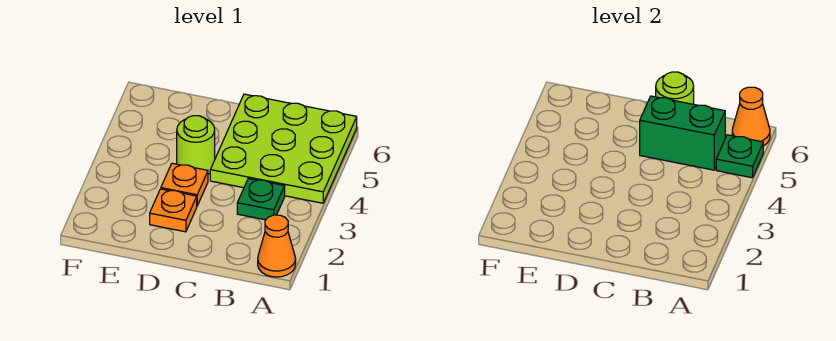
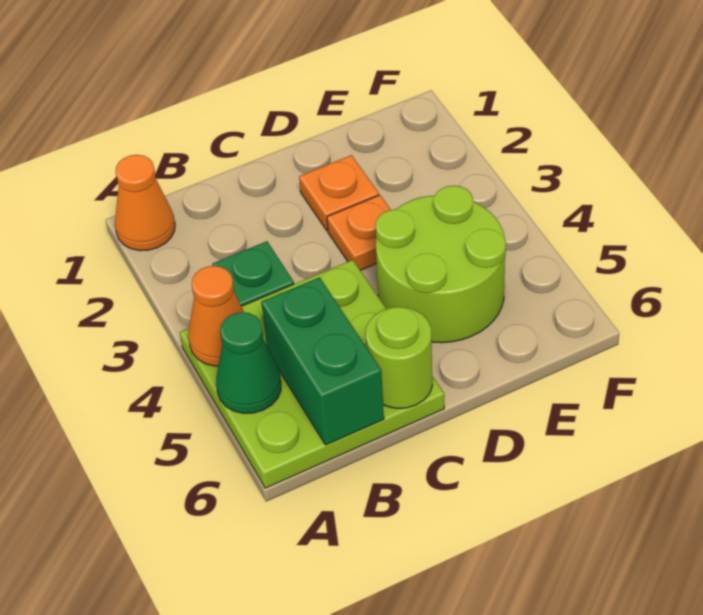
green plate A5 level 2 -> green cone A5 level 2
orange cone A6 level 2 -> orange cone A4 level 2
green brick B5:C5 level 2 -> green brick B5:B6 level 2
lime round brick D4 level 1 -> lime round brick D4:E5 level 1

